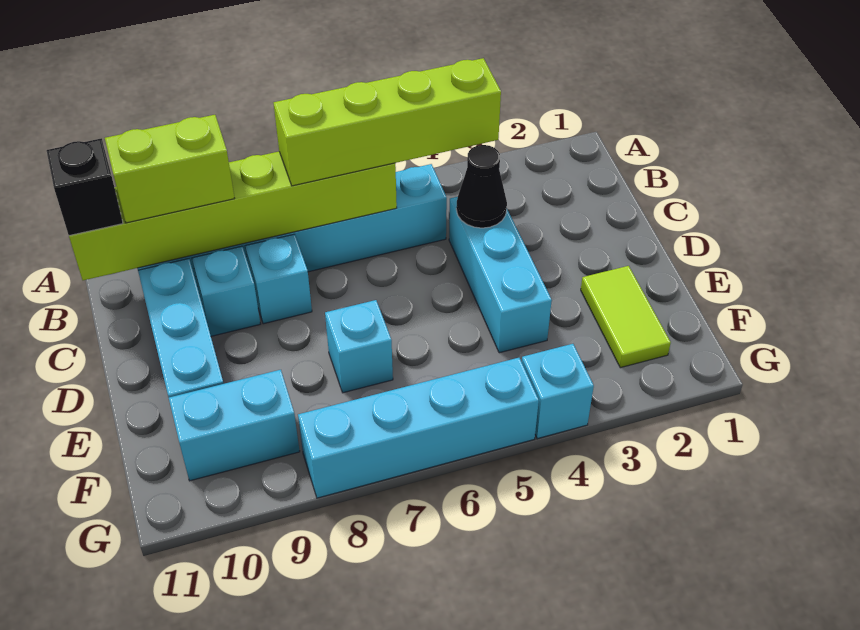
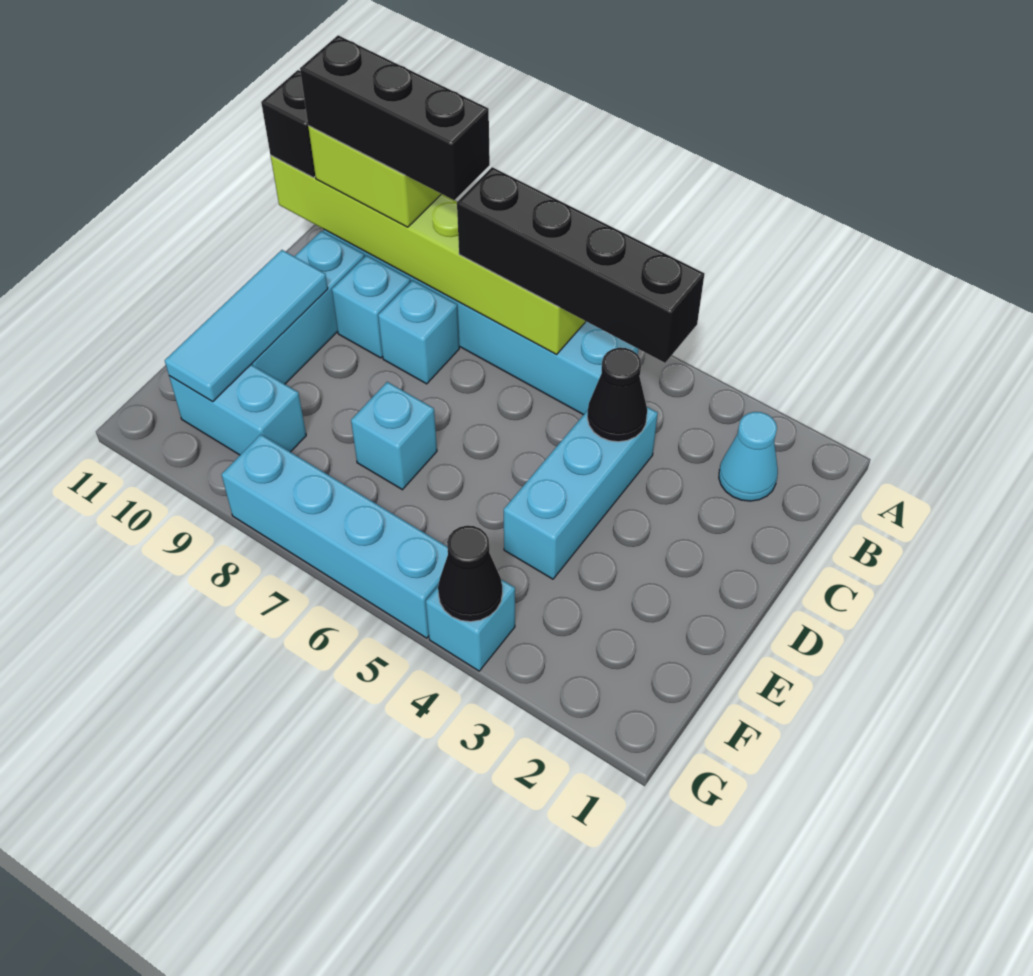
none -> cyan cone B2 level 1
lime brick B4:B7 level 3 -> black brick B4:B7 level 3
none -> black brick B8:B10 level 4
none -> cyan tile D10:F10 level 2
lime tile E2:F2 level 1 -> none
none -> black cone G4 level 2

